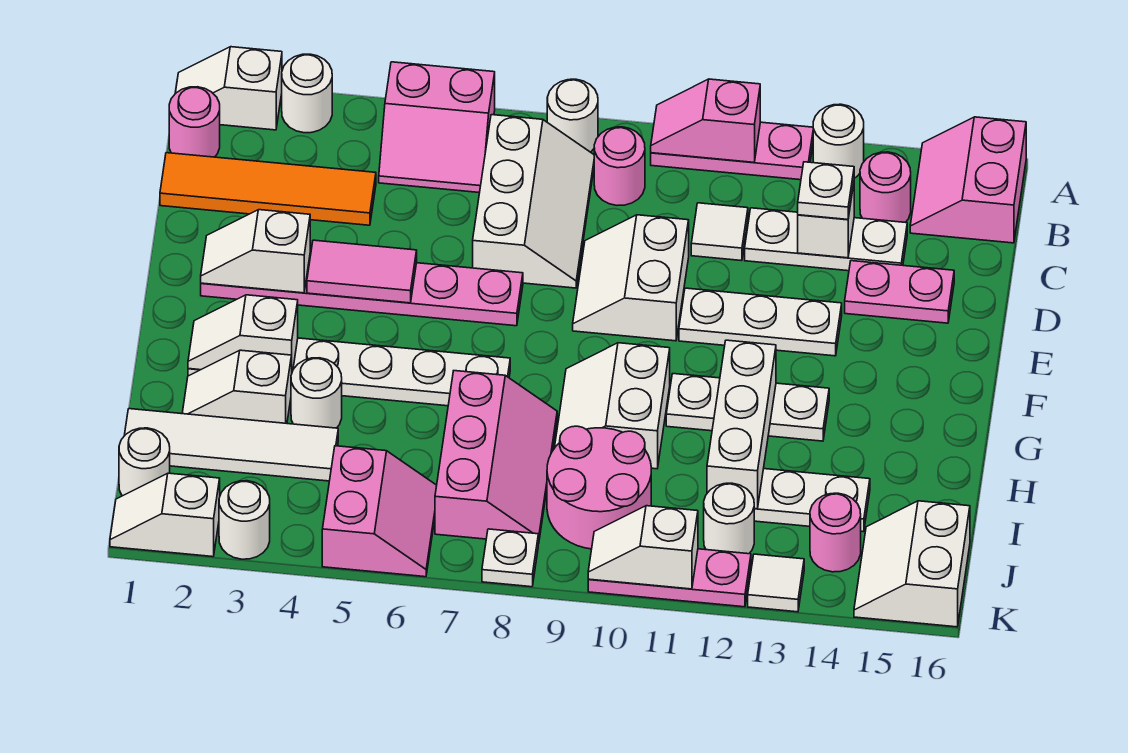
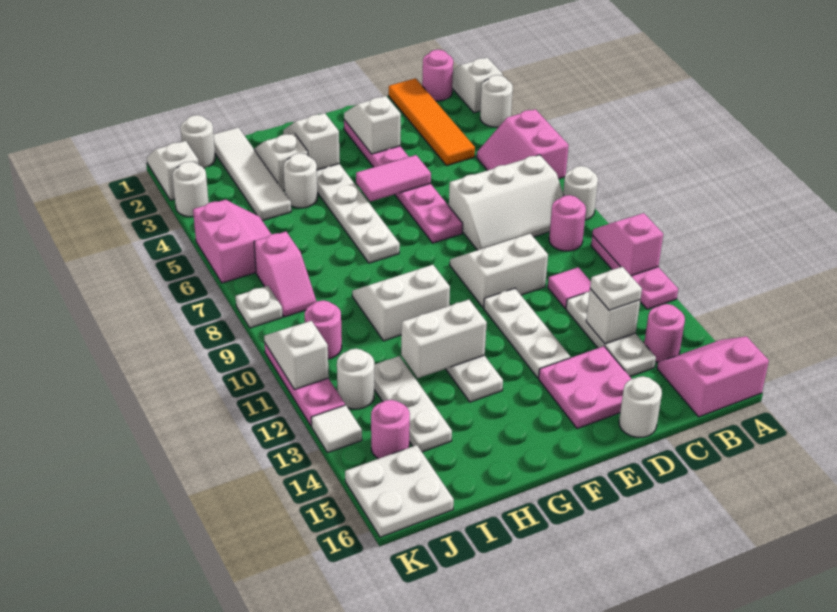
white round brick A13 level 1 -> white round brick D16 level 1
white tile C11 level 1 -> pink tile C11 level 1
pink plate D14:D15 level 1 -> pink plate D14:E15 level 1
pink tile E4:E5 level 2 -> pink tile E5:F5 level 2
white brick G12:I12 level 2 -> white brick G12:H12 level 2
pink slope H7:J8 level 1 top 7 -> pink slope J7:J8 level 1 top 7
pink round brick I9:J10 level 1 -> pink round brick J10 level 1
pink slope J5:K6 level 1 top 5 -> pink slope J5:K6 level 1 top K
white slope J15:K16 level 1 top 16 -> white plate J15:K16 level 1

